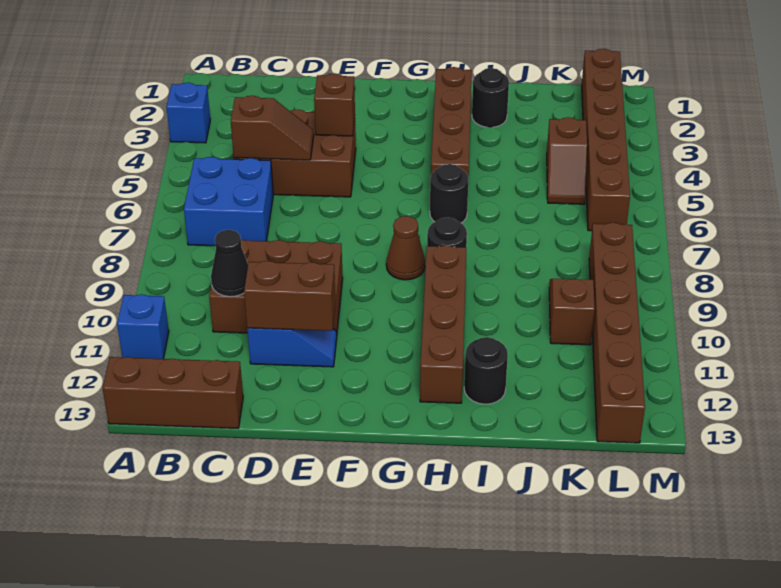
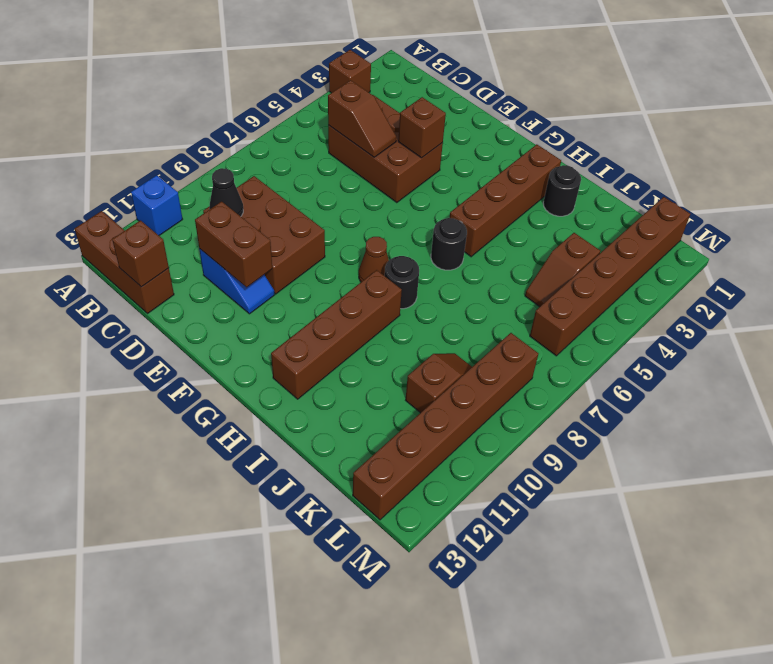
blue brick A3 level 1 -> brown brick A3 level 1
blue brick B6:C7 level 1 -> none
none -> brown brick C13 level 2
black round brick I12 level 1 -> none

